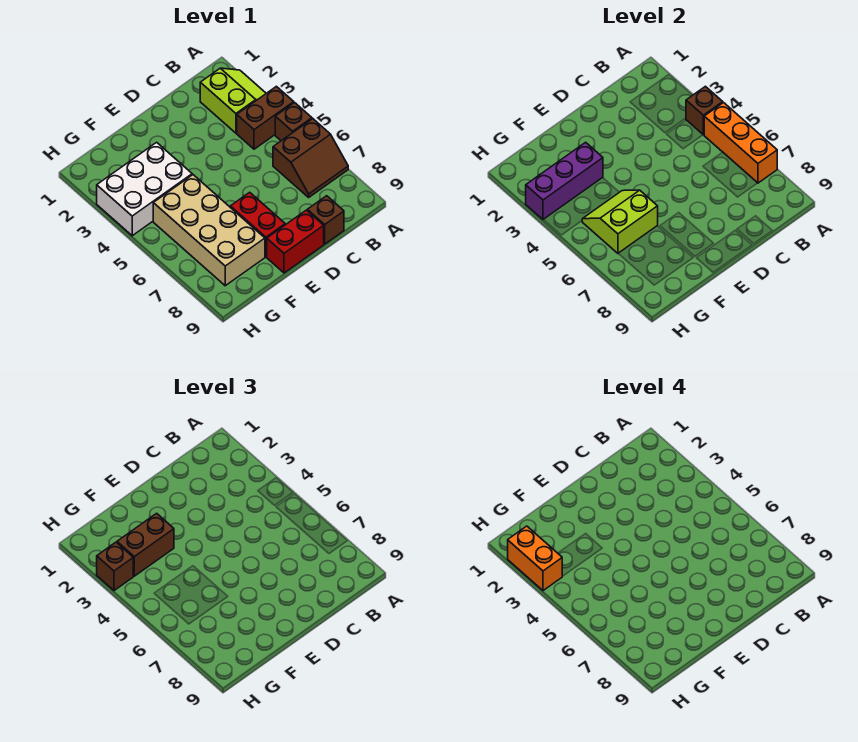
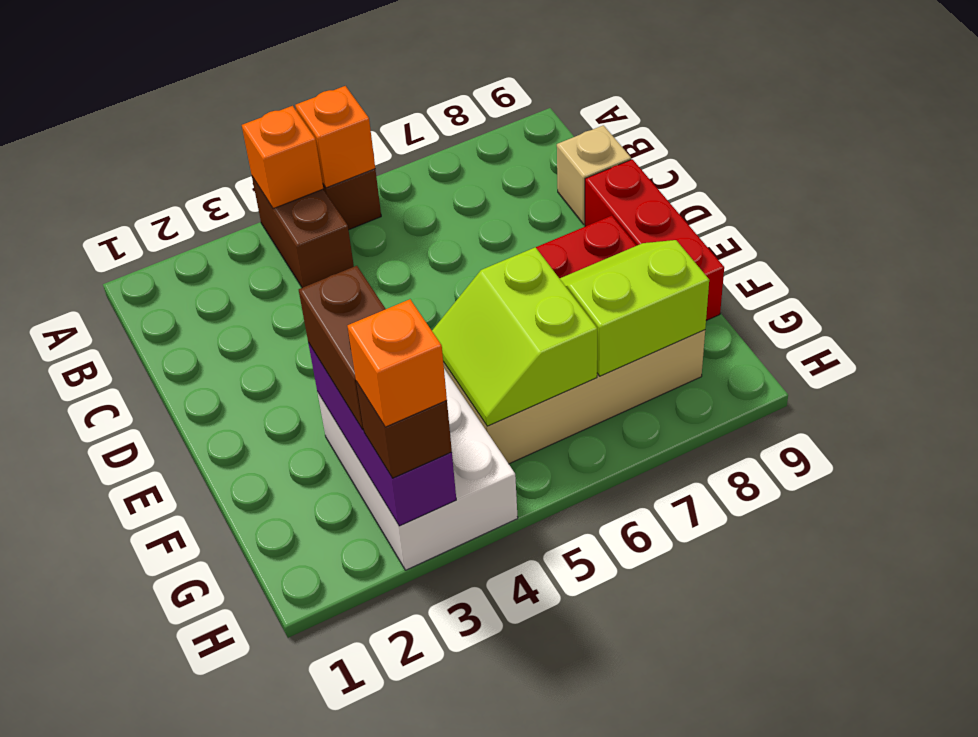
lime slope A2:B3 level 1 top B -> lime slope F7:G8 level 2 top G
brown brick A4 level 2 -> orange brick A4 level 2
orange brick A5:A7 level 2 -> orange brick A5 level 2
brown slope A6:B7 level 1 top 6 -> none
brown brick C9 level 1 -> tan brick C9 level 1
red brick D9:E9 level 1 -> red brick D9:F9 level 1
orange brick H2:H3 level 4 -> orange brick H3 level 4

